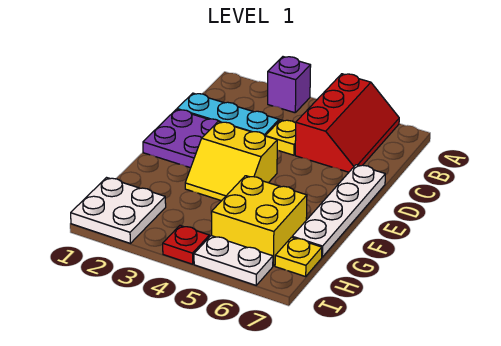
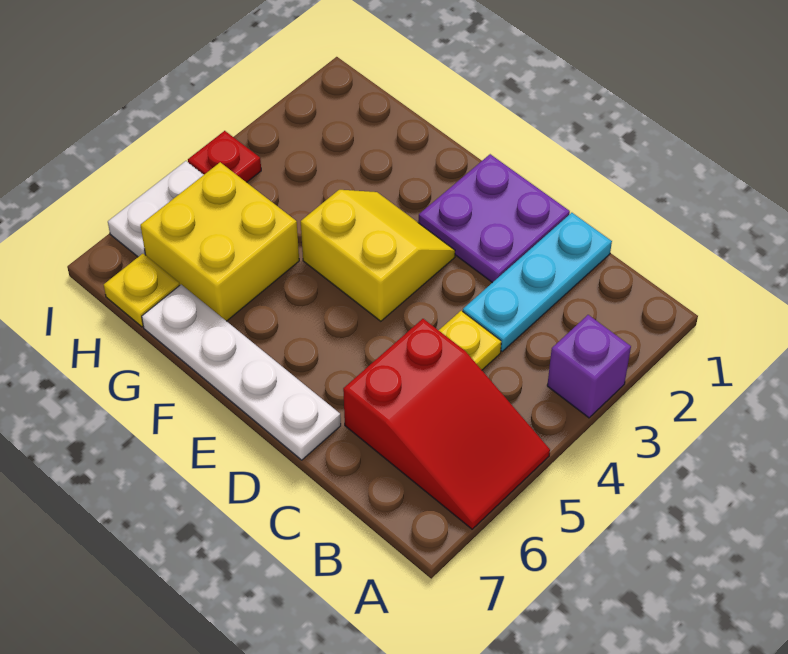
red slope A5:C6 level 1 top 5 -> red slope A5:C6 level 1 top C
yellow slope E3:F4 level 1 top E -> yellow slope E3:F4 level 1 top 4
white plate H1:I2 level 1 -> none

